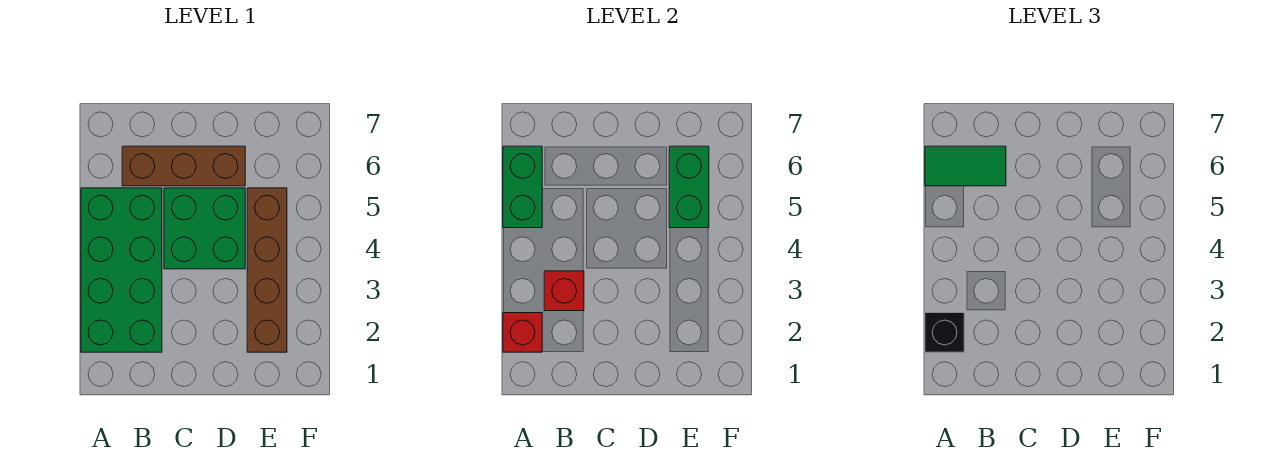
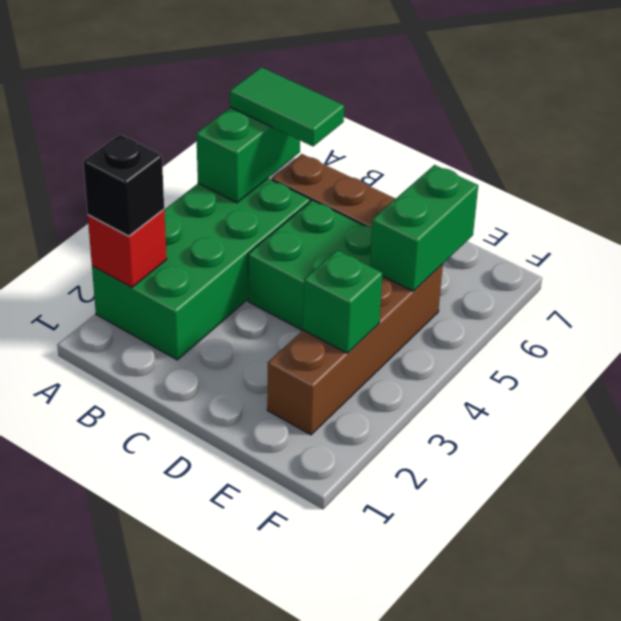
red brick B3 level 2 -> none
none -> green brick E3 level 2

